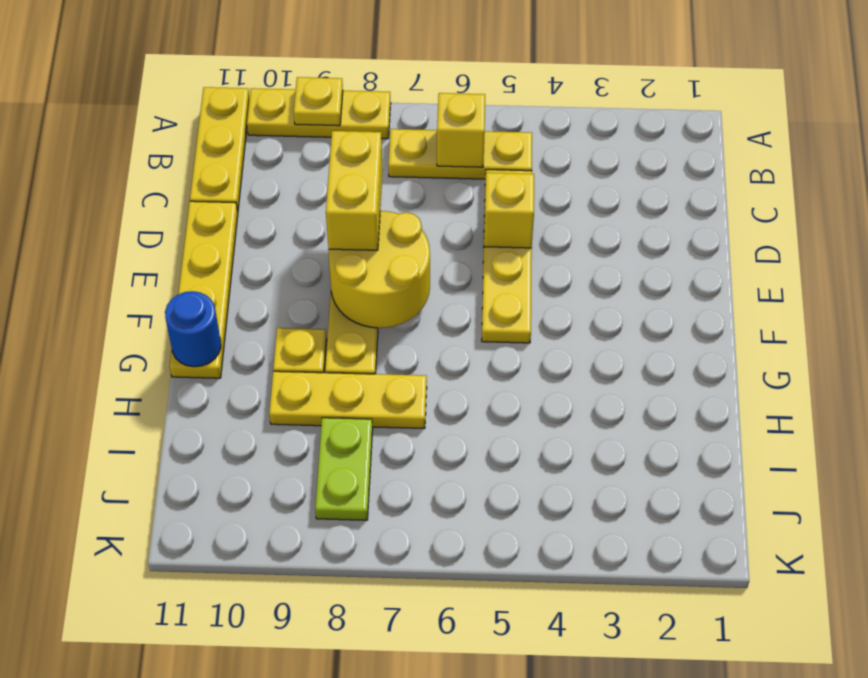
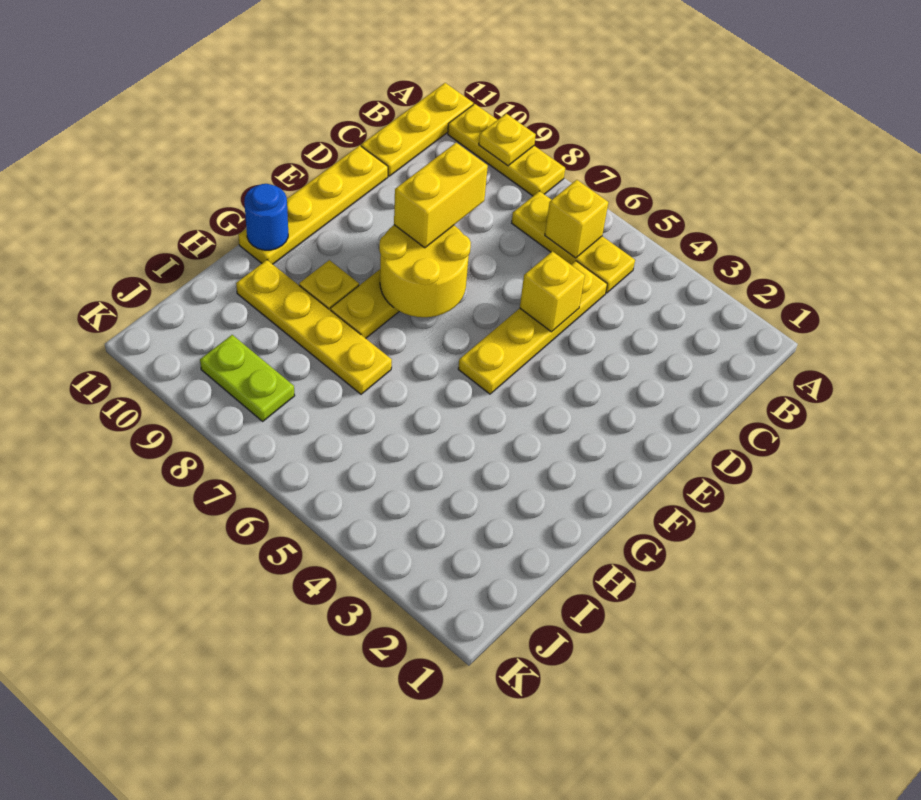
yellow plate H7:H9 level 1 -> yellow plate H7:H10 level 1
lime plate I8:J8 level 1 -> lime plate J8:J9 level 1

